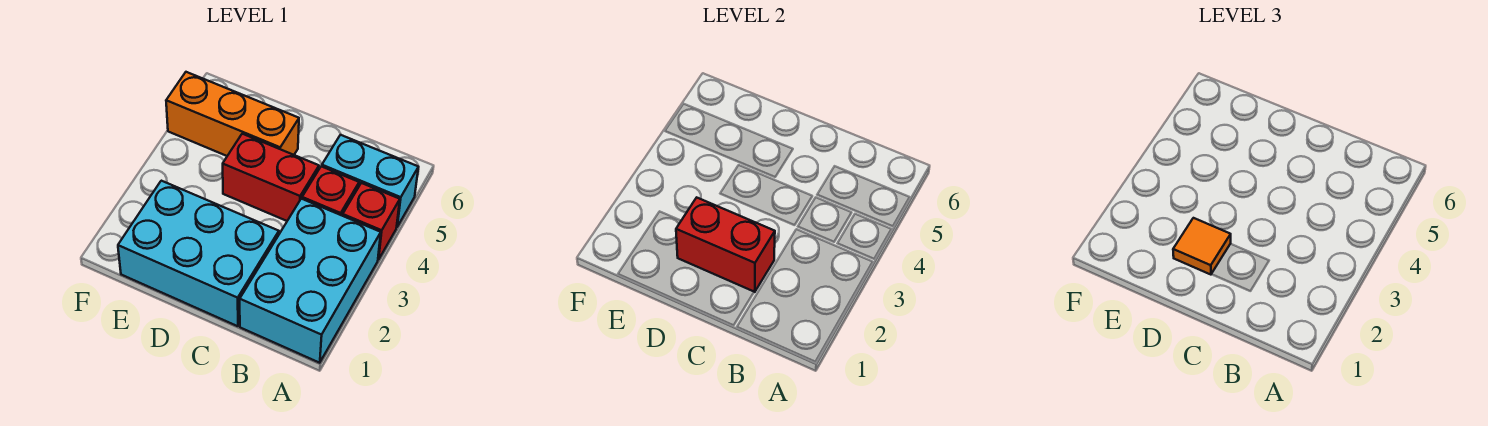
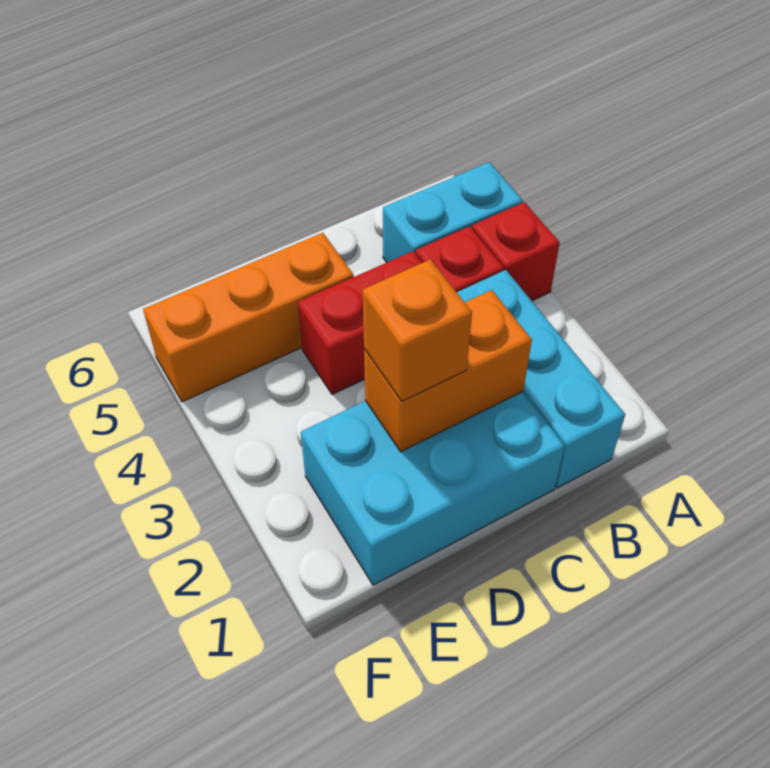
cyan brick A1:B3 level 1 -> cyan brick B1:B3 level 1
red brick C2:D2 level 2 -> orange brick C2:D2 level 2
orange tile D2 level 3 -> orange brick D2 level 3

